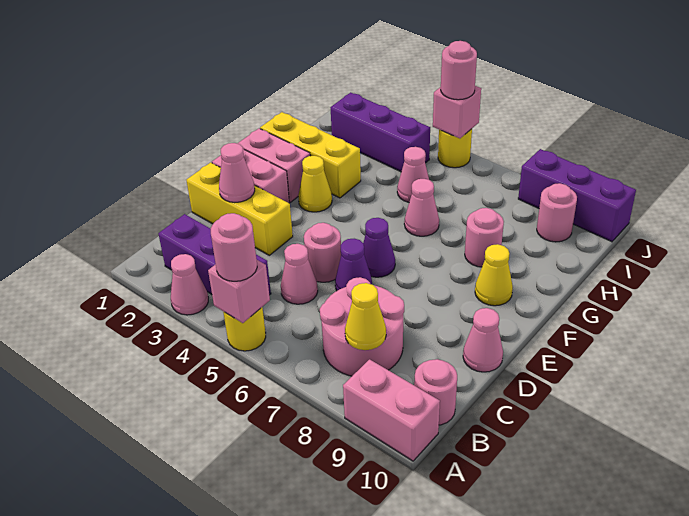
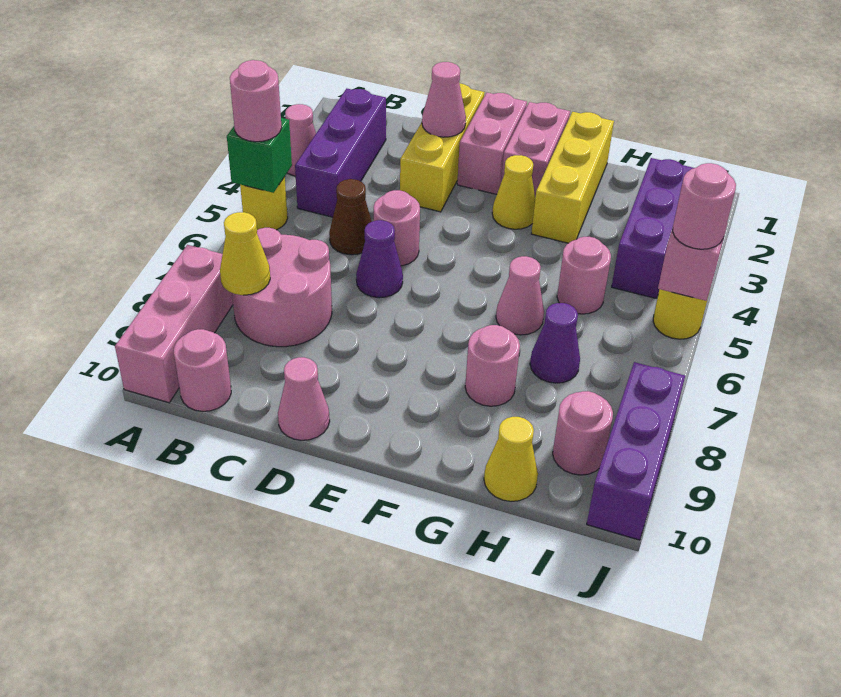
pink brick A5 level 2 -> green brick A5 level 2
pink brick A9:A10 level 1 -> pink brick A8:A10 level 1
pink cone C5 level 1 -> brown cone C5 level 1
purple cone E6 level 1 -> purple cone H7 level 1
yellow cone F9 level 1 -> yellow cone H10 level 1
pink cone H5 level 1 -> pink round brick H5 level 1

